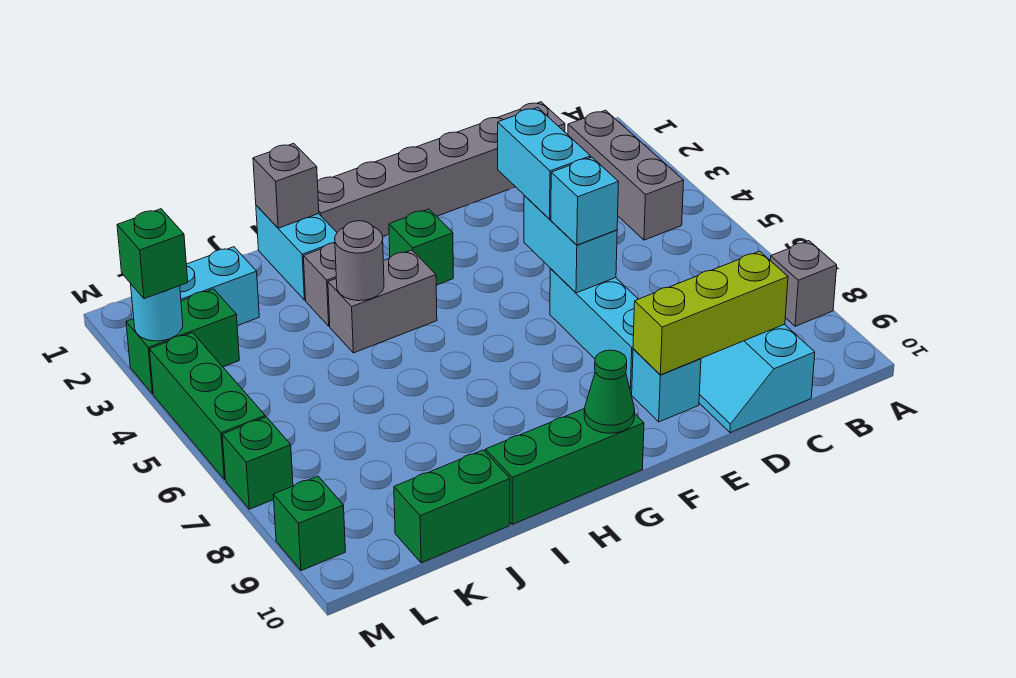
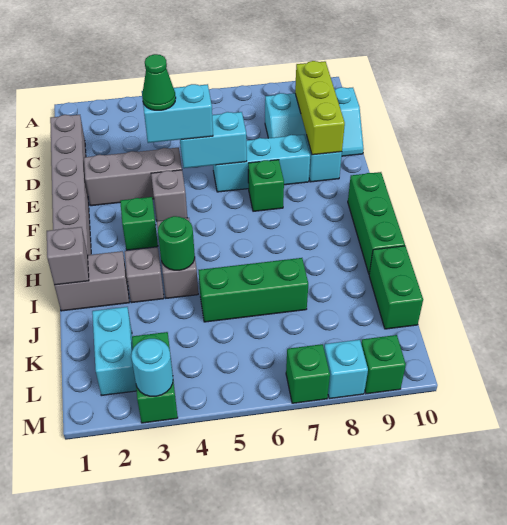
grey brick A8 level 1 -> grey brick F4 level 1
grey brick B2:B4 level 1 -> grey brick E2:E4 level 1
cyan brick E6 level 3 -> cyan brick M8 level 1
green cone G10 level 2 -> green cone E4 level 4
cyan brick I1:I2 level 1 -> grey brick I1:I2 level 1
grey round brick I4 level 2 -> green round brick I4 level 2
green brick M3 level 3 -> green brick F7 level 1
green brick M4:M6 level 1 -> green brick J5:J7 level 1

